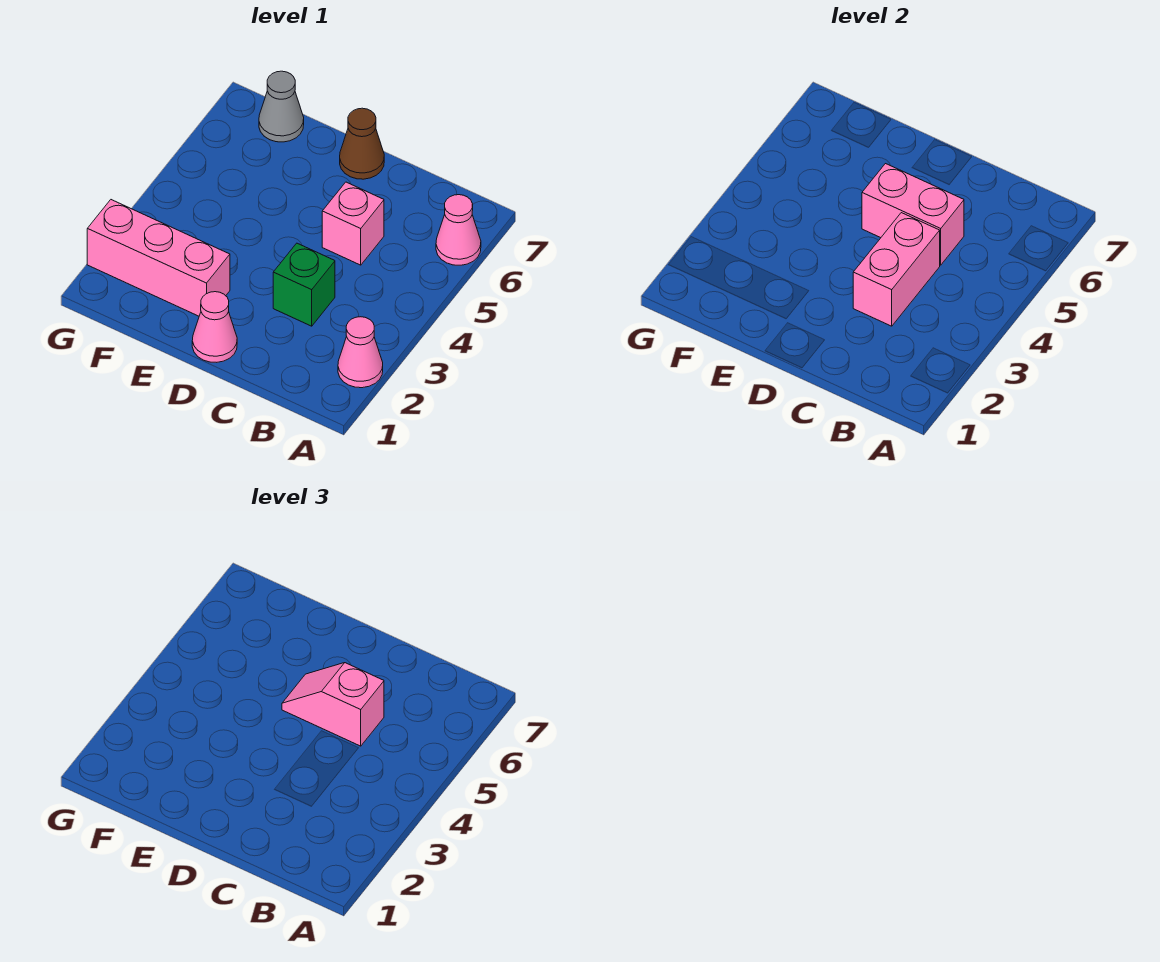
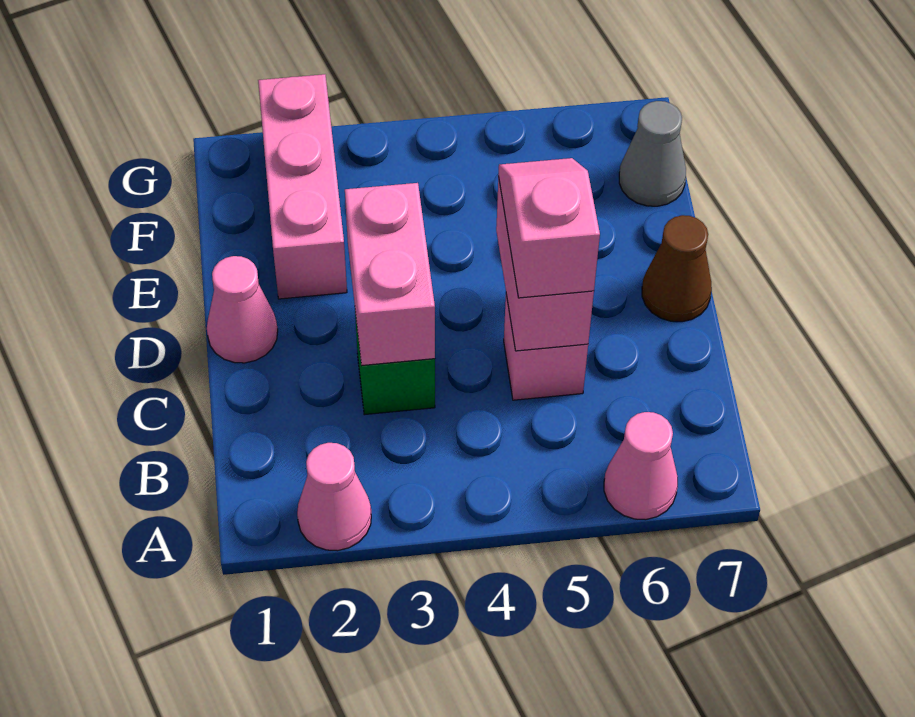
pink brick C3:C4 level 2 -> pink brick C3:D3 level 2

